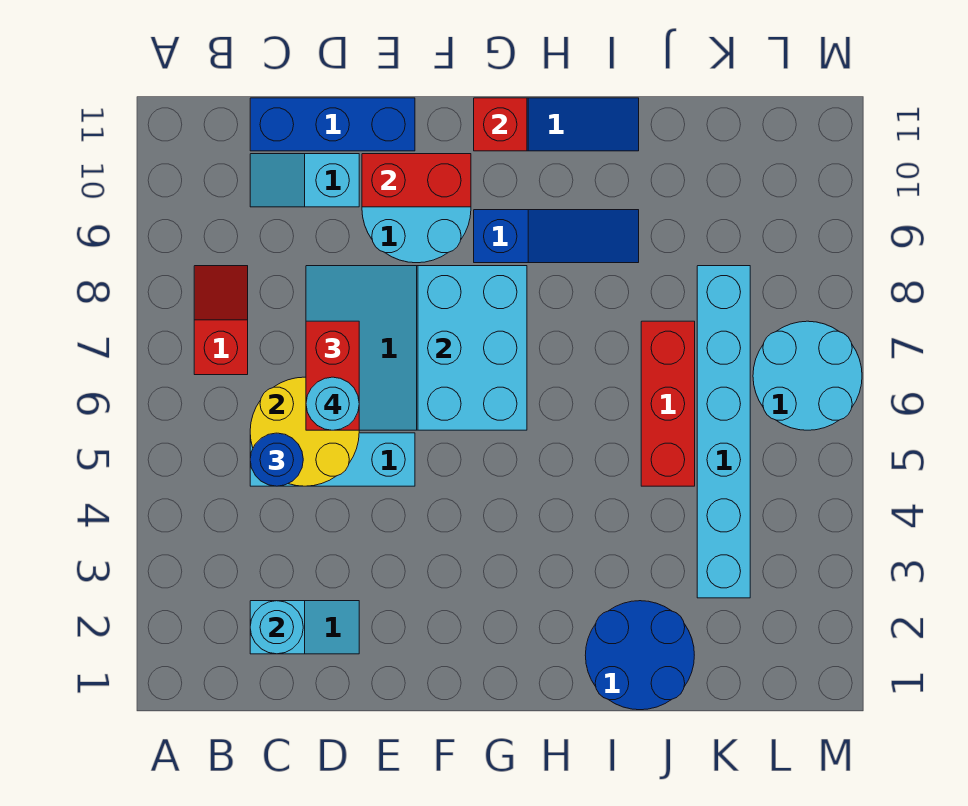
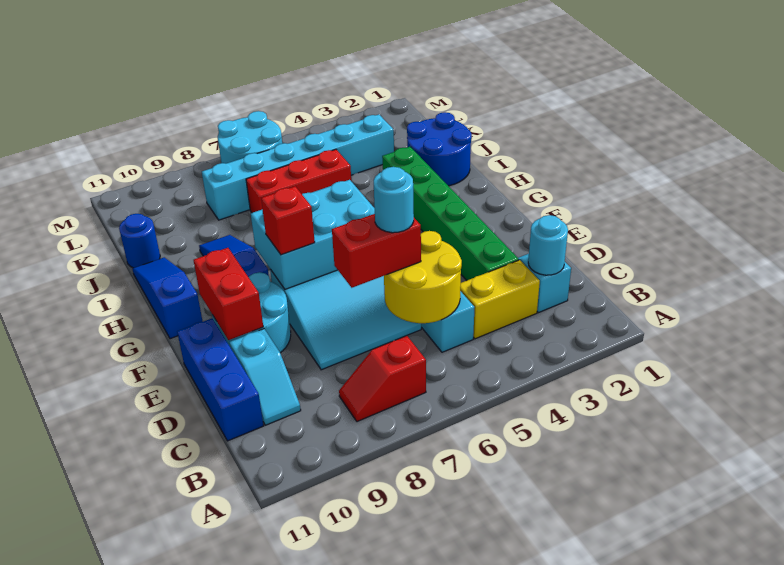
none -> yellow brick C3:C4 level 1
blue round brick C5 level 3 -> blue round brick J11 level 1
none -> green brick D3:I3 level 1
red brick G11 level 2 -> red brick F8 level 3

